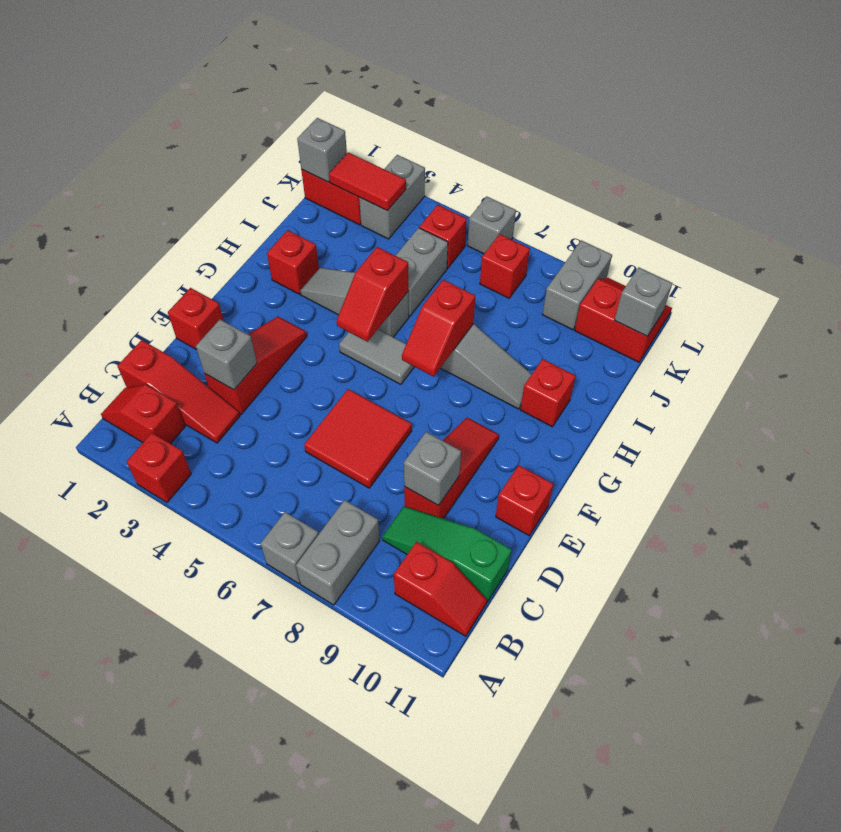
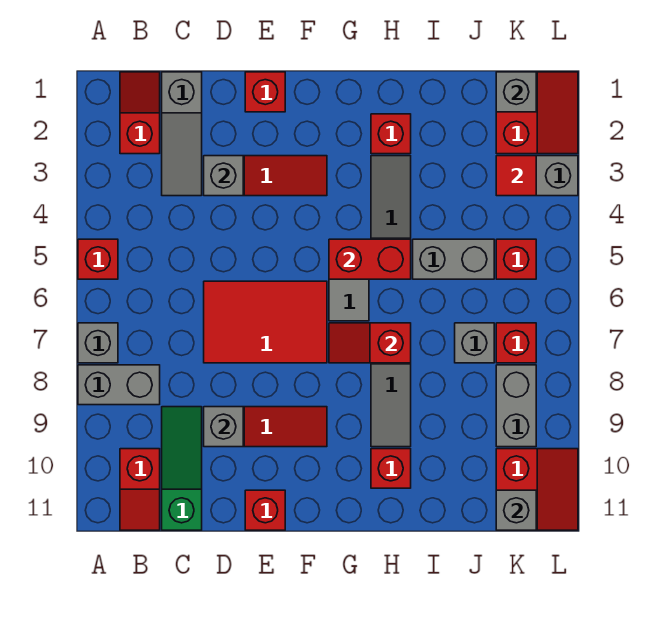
red brick A3 level 1 -> red brick A5 level 1
red slope C1:C3 level 1 top 1 -> grey slope C1:C3 level 1 top 1
red tile D6:E7 level 1 -> red tile D6:F7 level 1
red slope G5:H5 level 2 top H -> red brick G5:H5 level 2
red tile K2:K3 level 2 -> red tile K3 level 2
grey brick K9:L9 level 1 -> grey brick K8:K9 level 1
grey brick L6 level 1 -> grey brick J7 level 1

